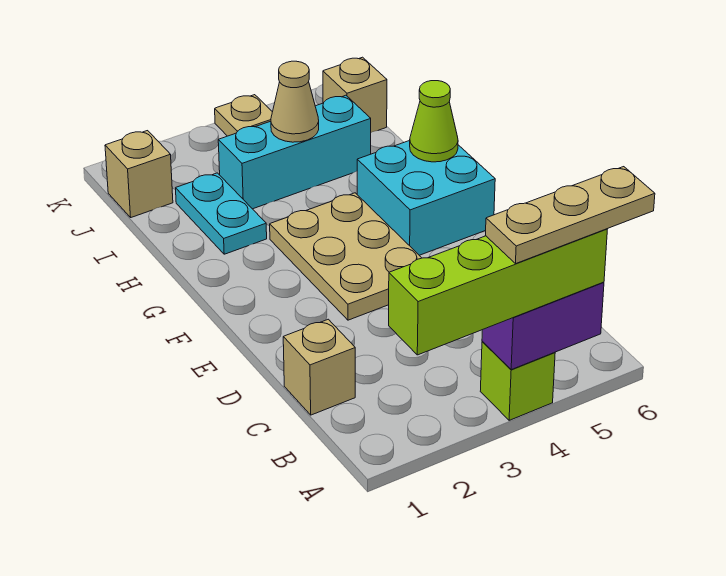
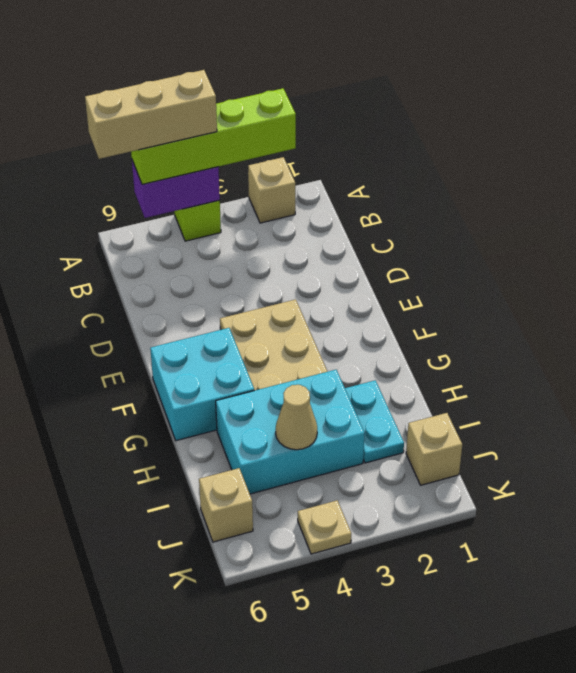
tan plate A4:A6 level 4 -> tan brick A4:A6 level 4
tan brick C1 level 1 -> tan brick A2 level 1
lime cone G6 level 2 -> none
cyan brick I3:I5 level 1 -> cyan brick H3:I5 level 1

